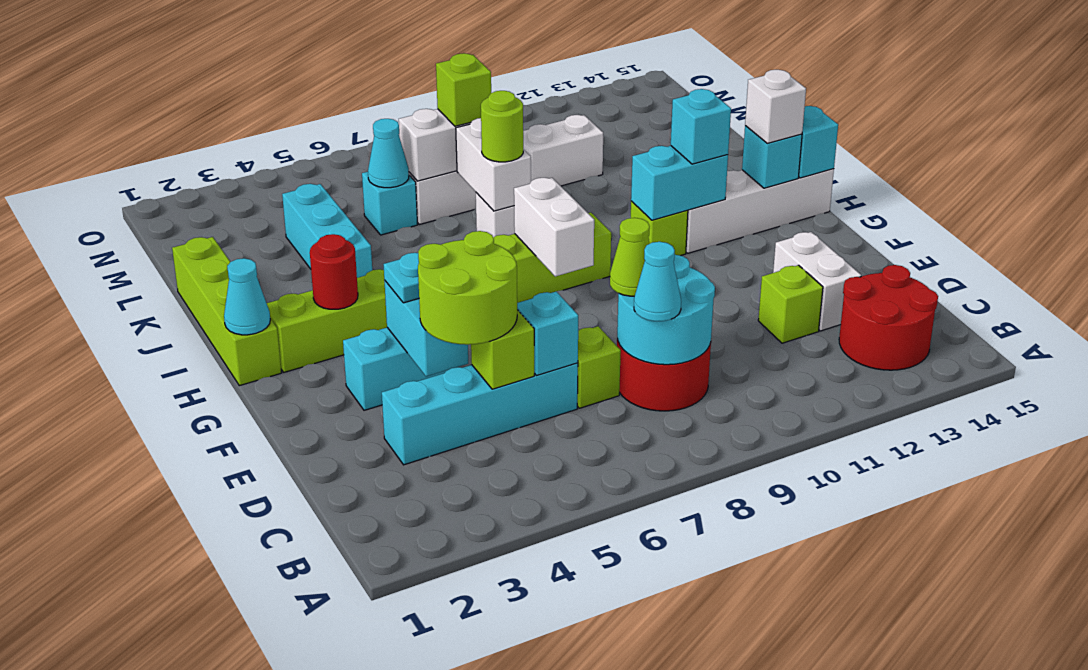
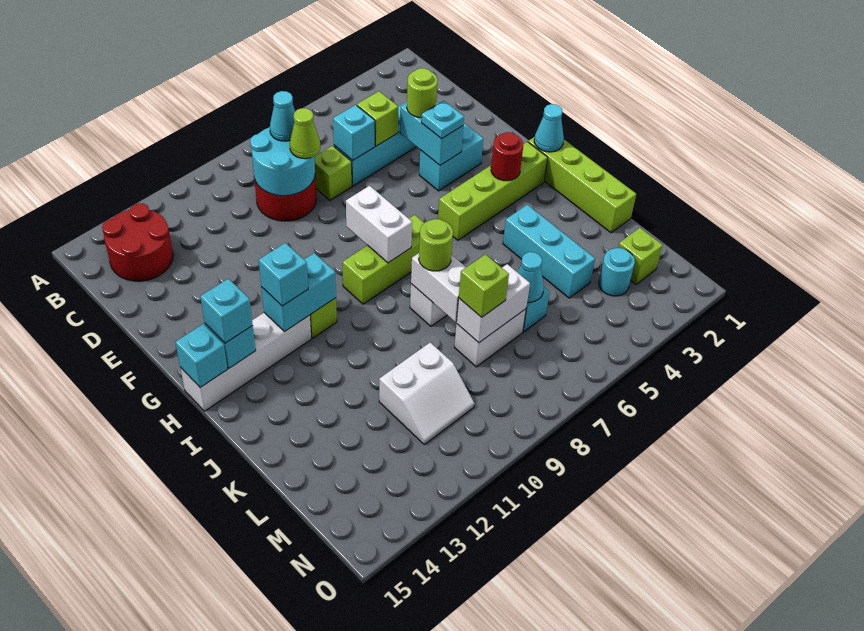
lime round brick D4:E5 level 3 -> lime round brick E4 level 3
lime brick D12 level 1 -> lime brick M2 level 1
white brick D13:E13 level 1 -> none
white brick H14 level 3 -> cyan brick H14 level 3
none -> cyan round brick M3 level 1

